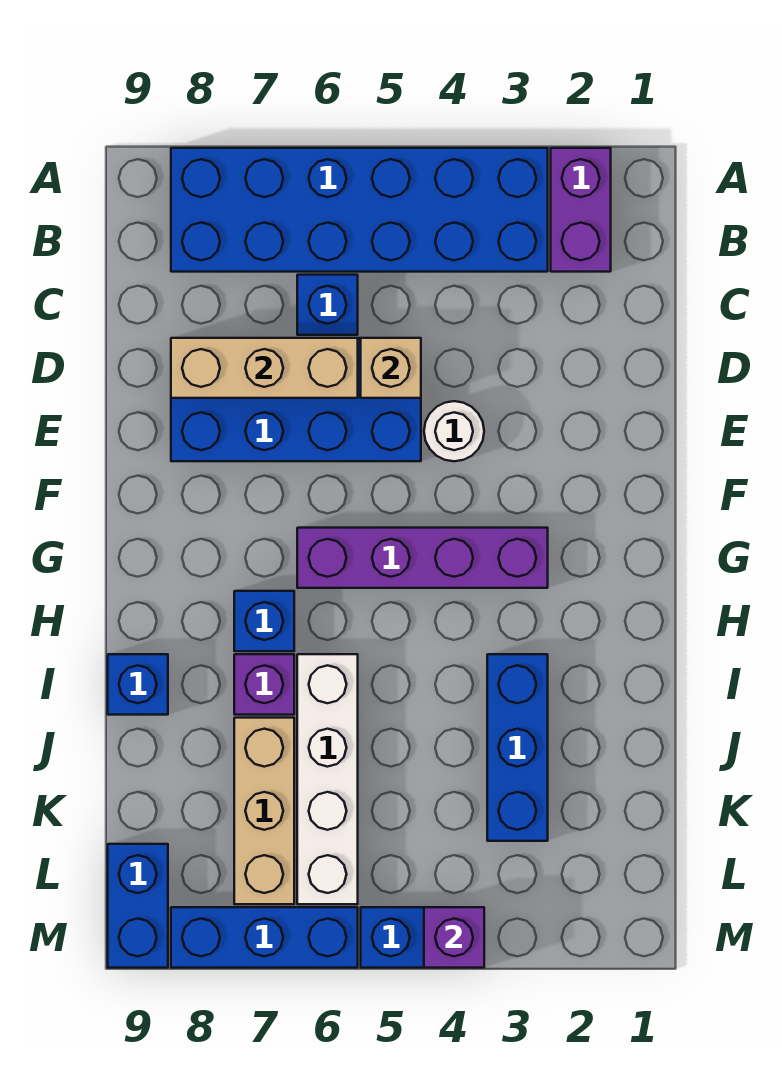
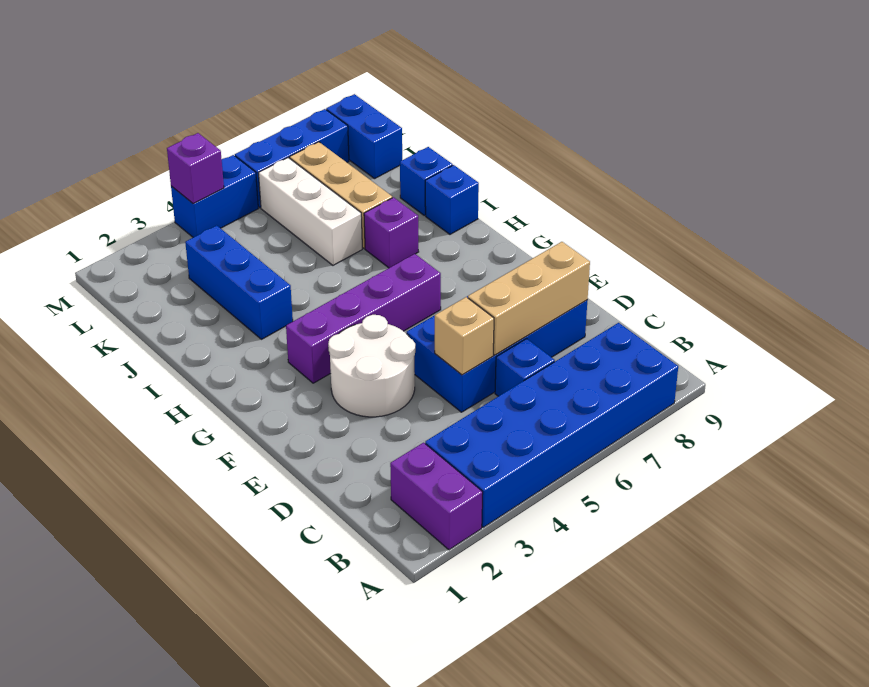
white round brick E4 level 1 -> white round brick E3:F4 level 1
blue brick H7 level 1 -> blue brick J9 level 1
white brick I6:L6 level 1 -> white brick J6:L6 level 1

